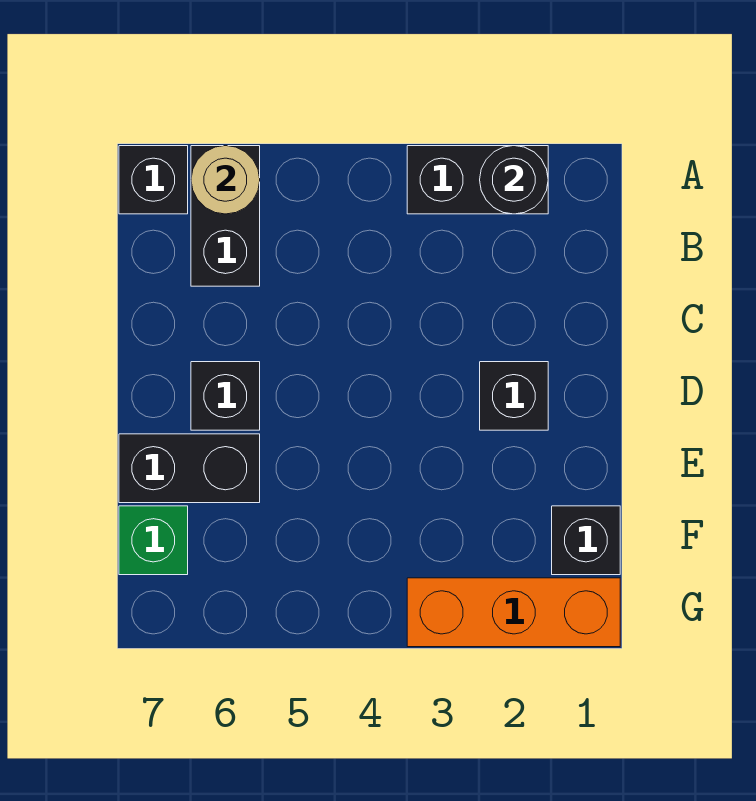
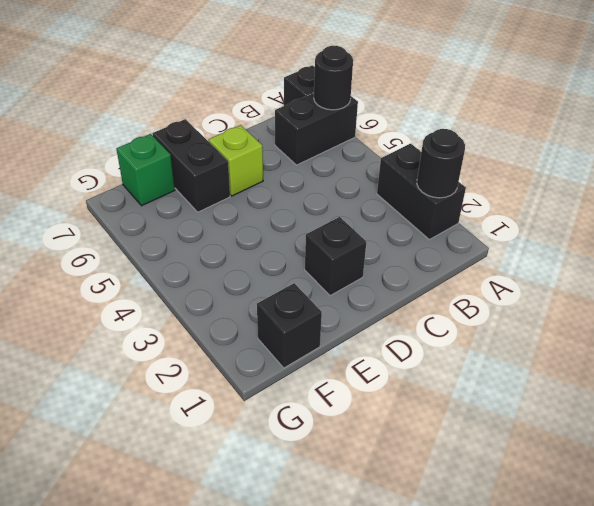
tan round brick A6 level 2 -> black round brick A6 level 2
black brick D6 level 1 -> lime brick D6 level 1
orange brick G1:G3 level 1 -> none

